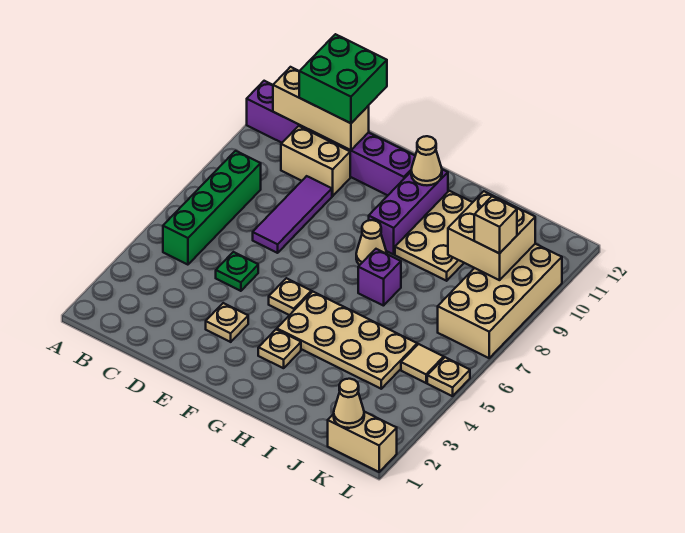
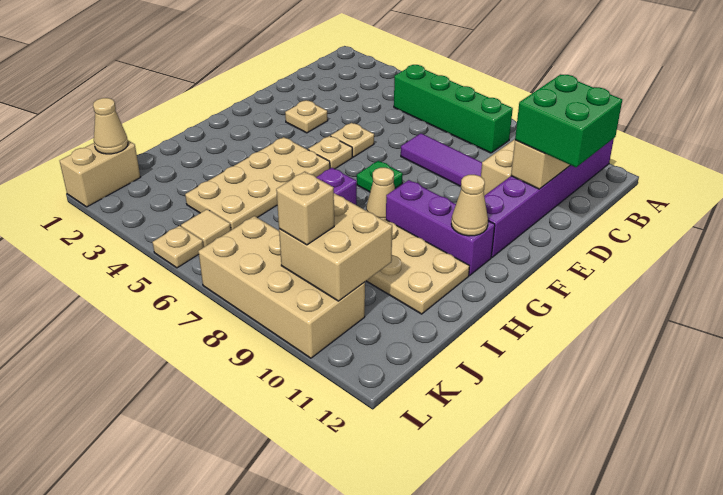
green plate D5 level 1 -> green plate F7 level 1
tan plate G3 level 1 -> tan plate E5 level 1

